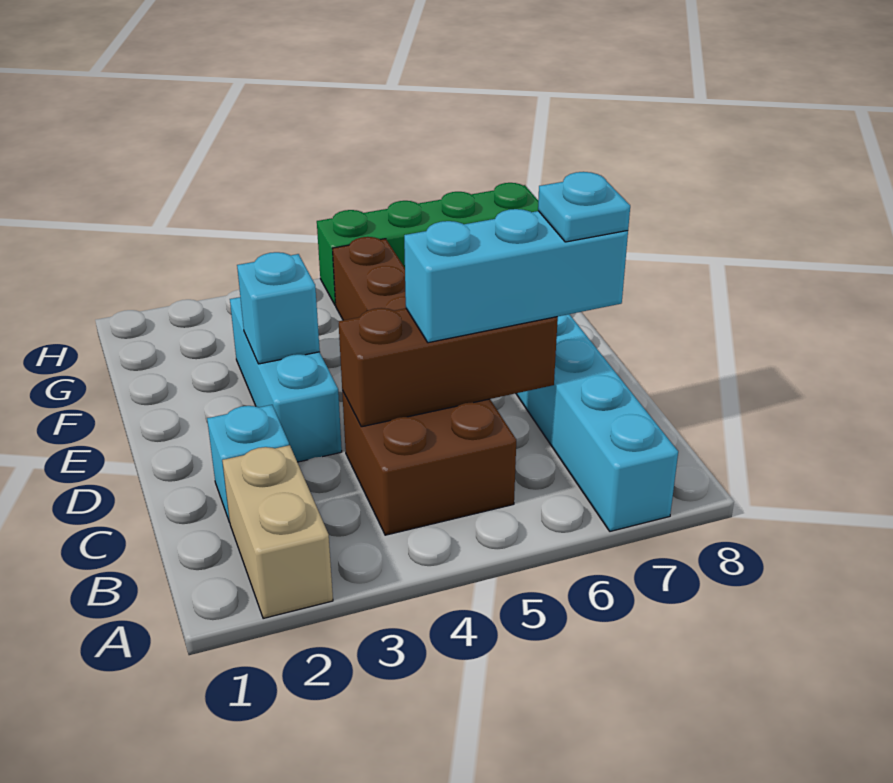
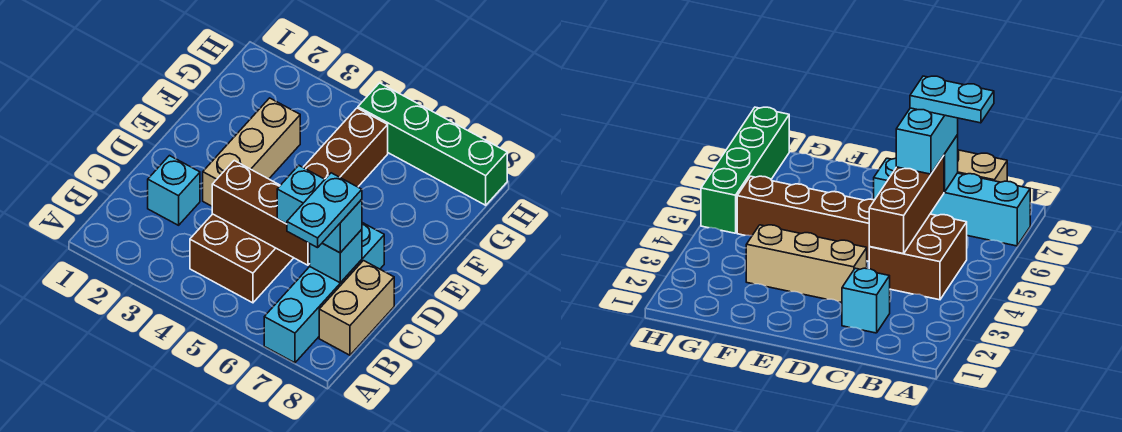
tan brick A2:B2 level 1 -> tan brick B8:C8 level 1
cyan brick C5:C7 level 3 -> cyan brick C6:C7 level 3
cyan plate C7 level 4 -> cyan plate B7:C7 level 4
cyan brick D3:F3 level 1 -> tan brick D3:F3 level 1
cyan brick E3 level 2 -> cyan brick C7 level 2

